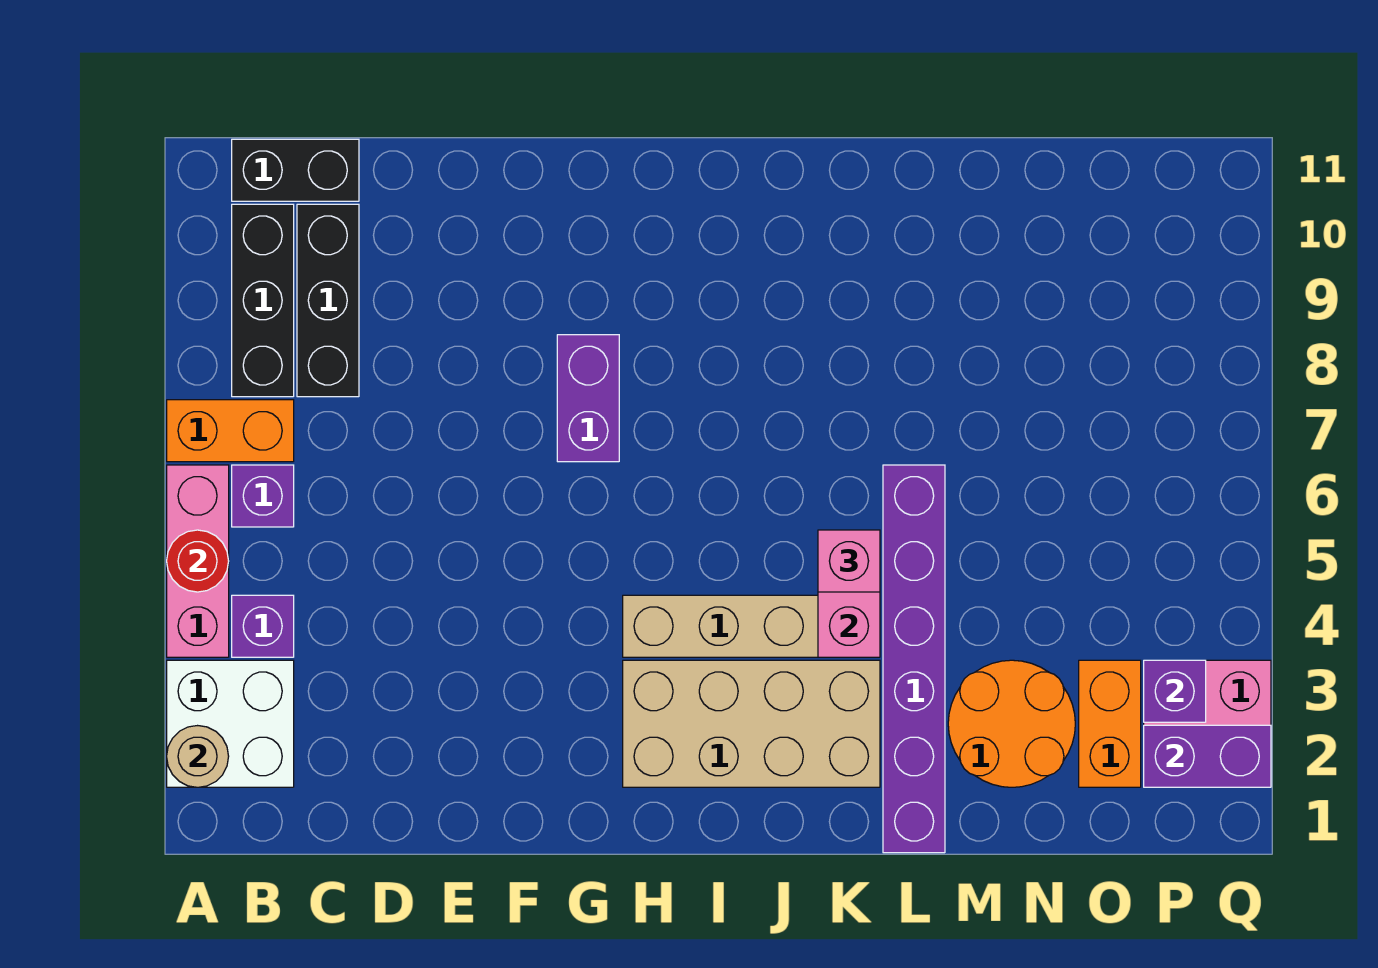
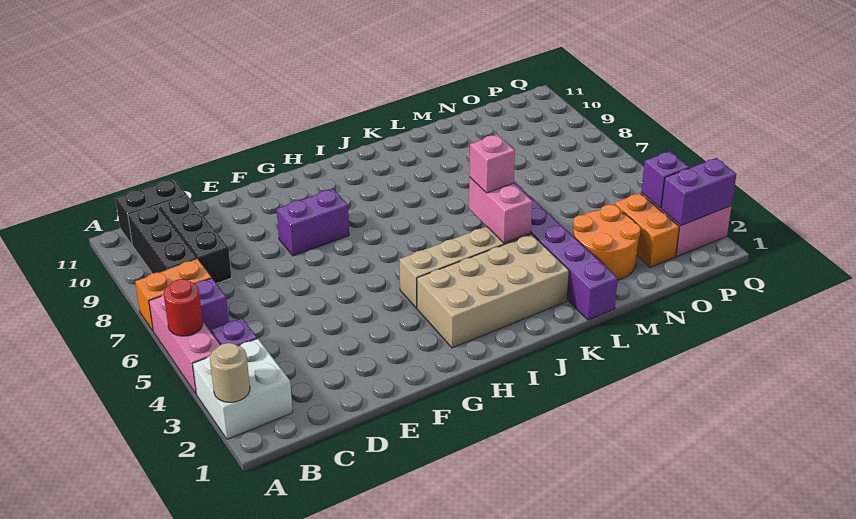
purple brick G7:G8 level 1 -> purple brick F8:G8 level 1

